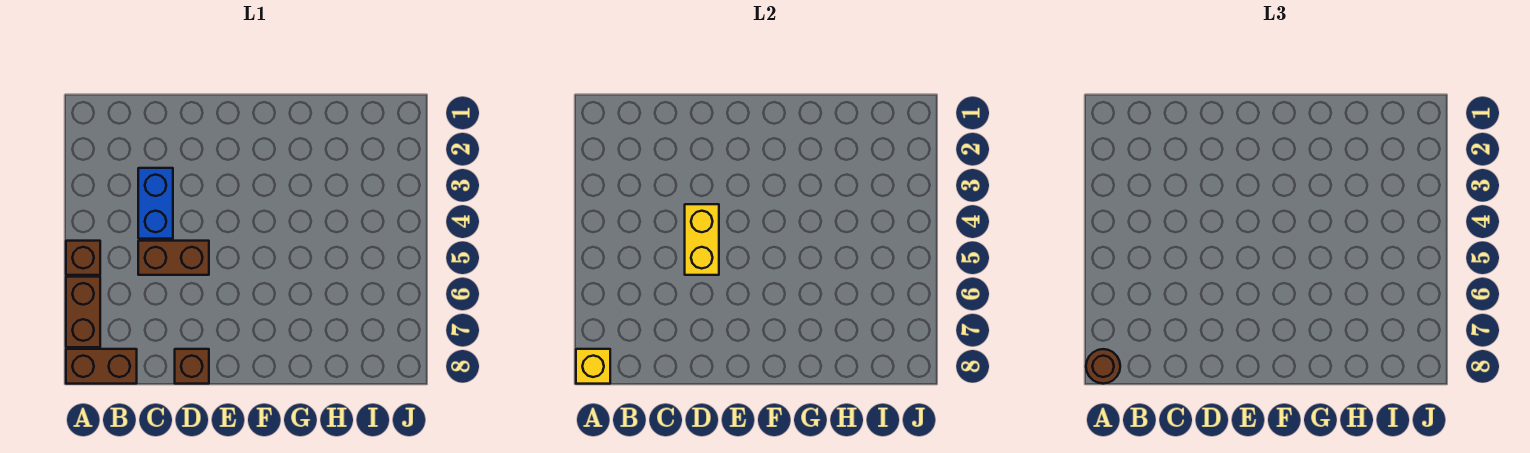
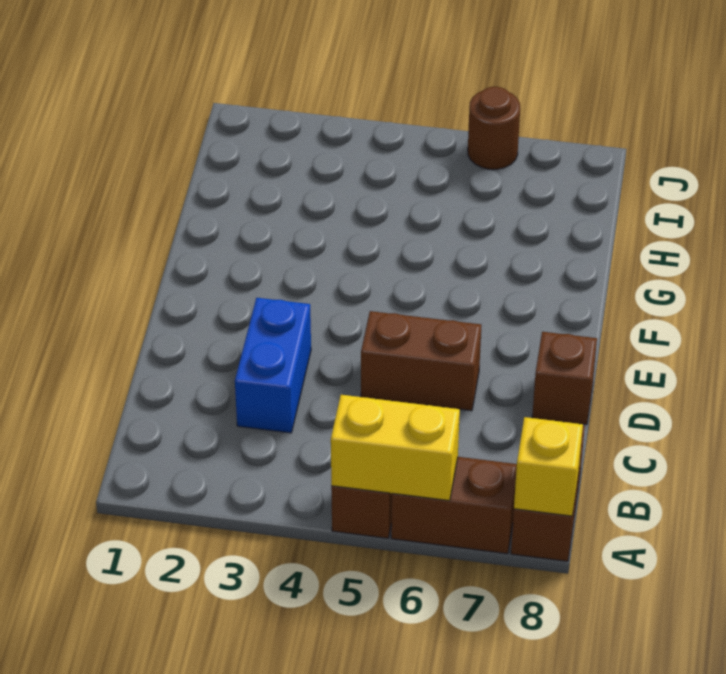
brown round brick A8 level 3 -> brown round brick J6 level 1
blue brick C3:C4 level 1 -> blue brick C3:D3 level 1
brown brick C5:D5 level 1 -> brown brick D5:D6 level 1
yellow brick D4:D5 level 2 -> yellow brick A5:A6 level 2

